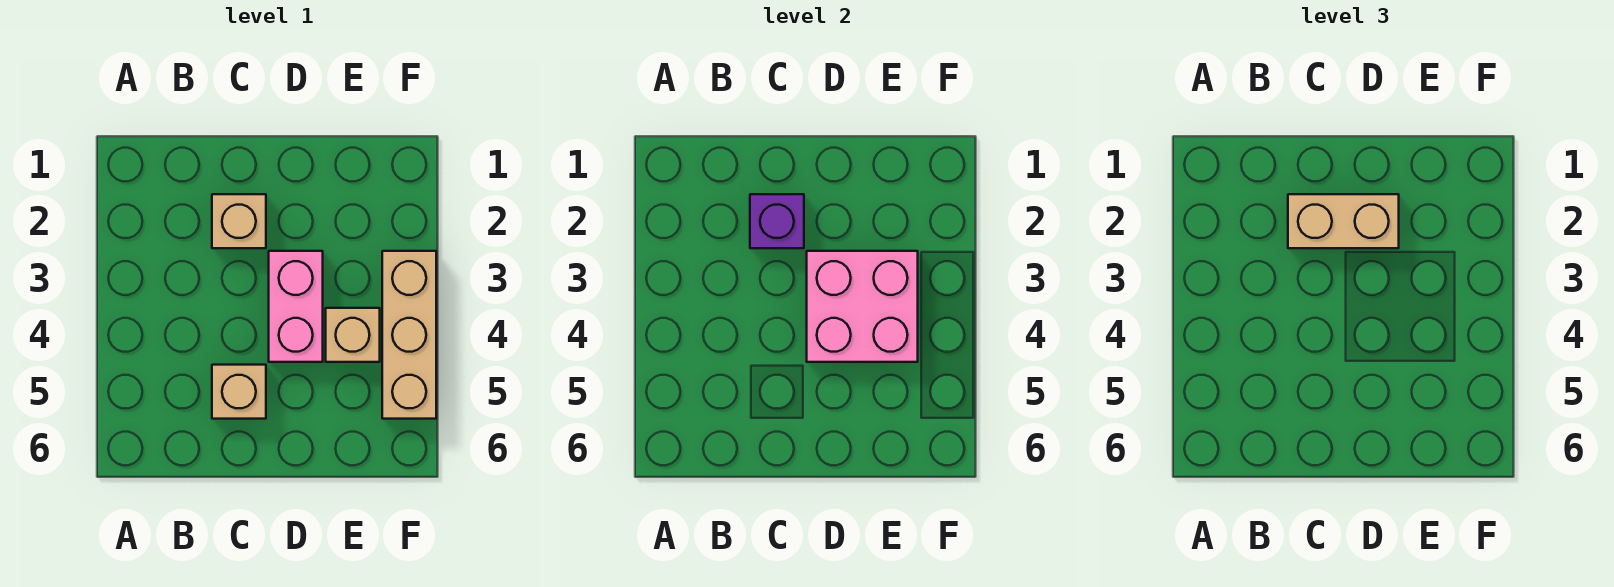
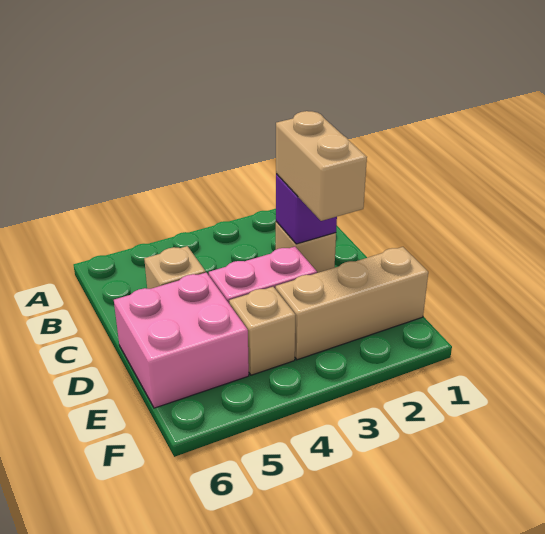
pink brick D3:E4 level 2 -> pink brick D5:E6 level 1
tan brick F3:F5 level 1 -> tan brick E1:E3 level 1

